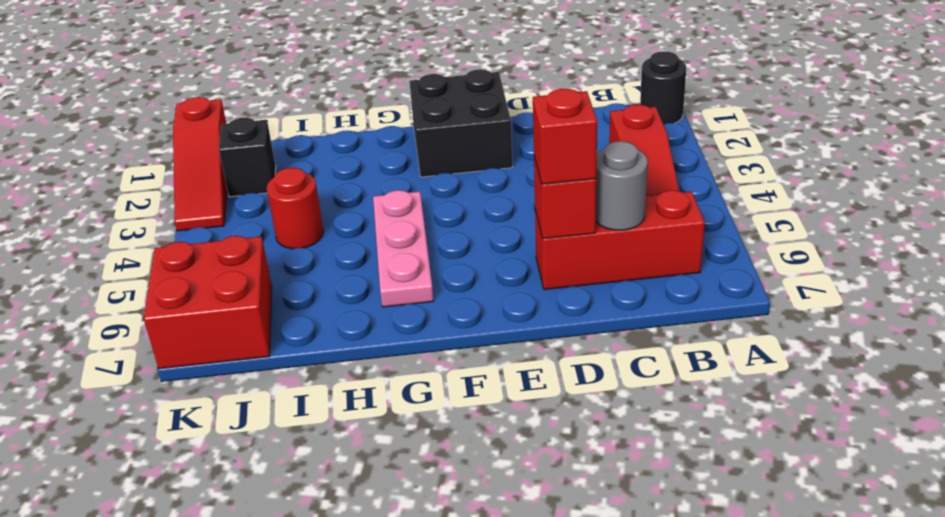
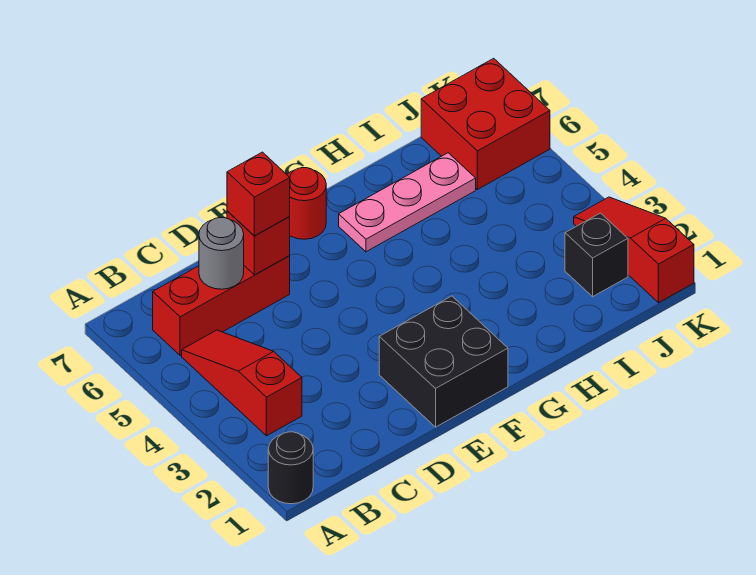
pink plate G4:G6 level 1 -> pink plate G6:I6 level 1
red round brick I4 level 1 -> red round brick F7 level 1

